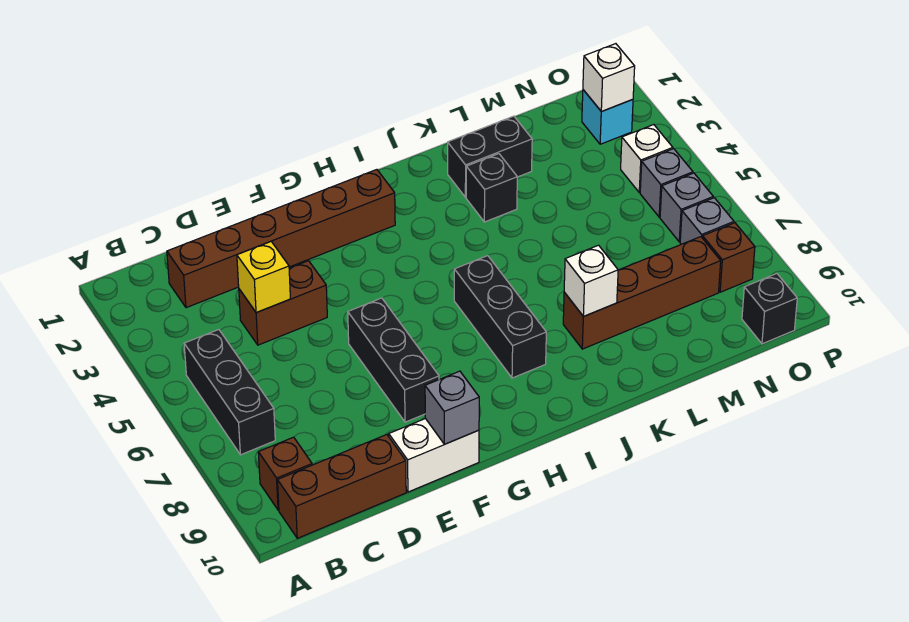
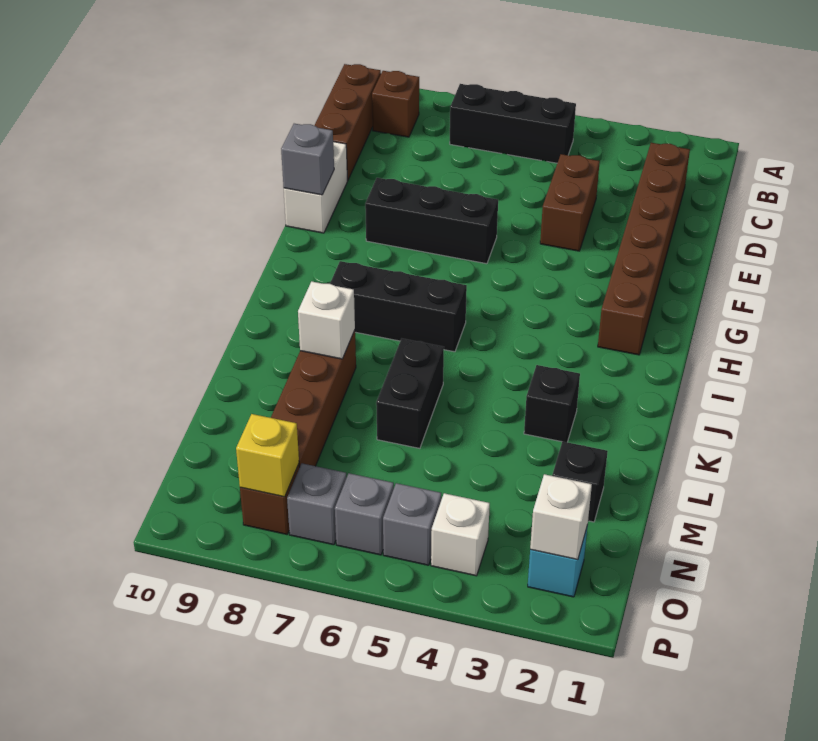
yellow brick D4 level 2 -> yellow brick O8 level 2
black brick K2:L2 level 1 -> black brick K6:L6 level 1
black brick O10 level 1 -> black brick M2 level 1

